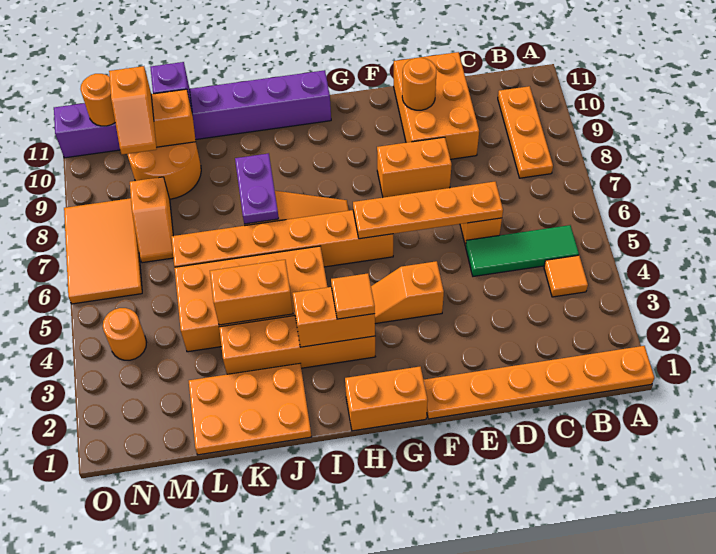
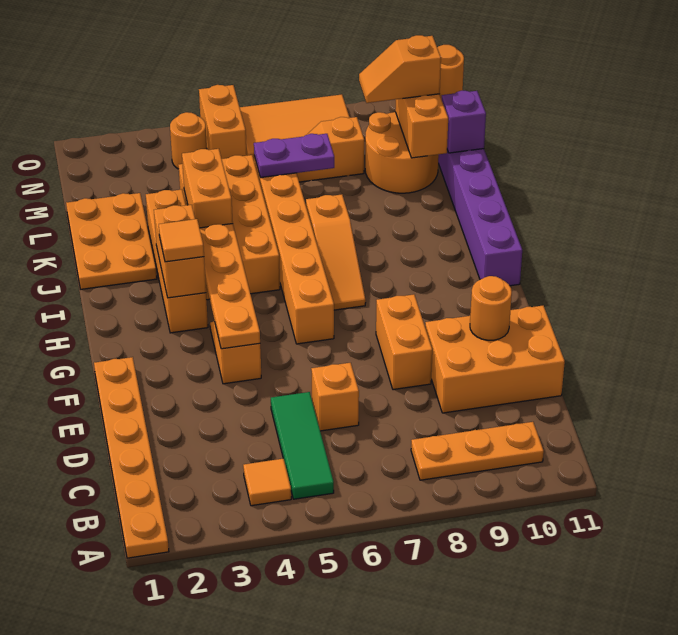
orange plate D6:G6 level 2 -> orange plate F4:I4 level 2
orange brick G1:H1 level 1 -> orange brick N5:O5 level 1
purple plate J7:J8 level 2 -> purple plate L6:L7 level 2

